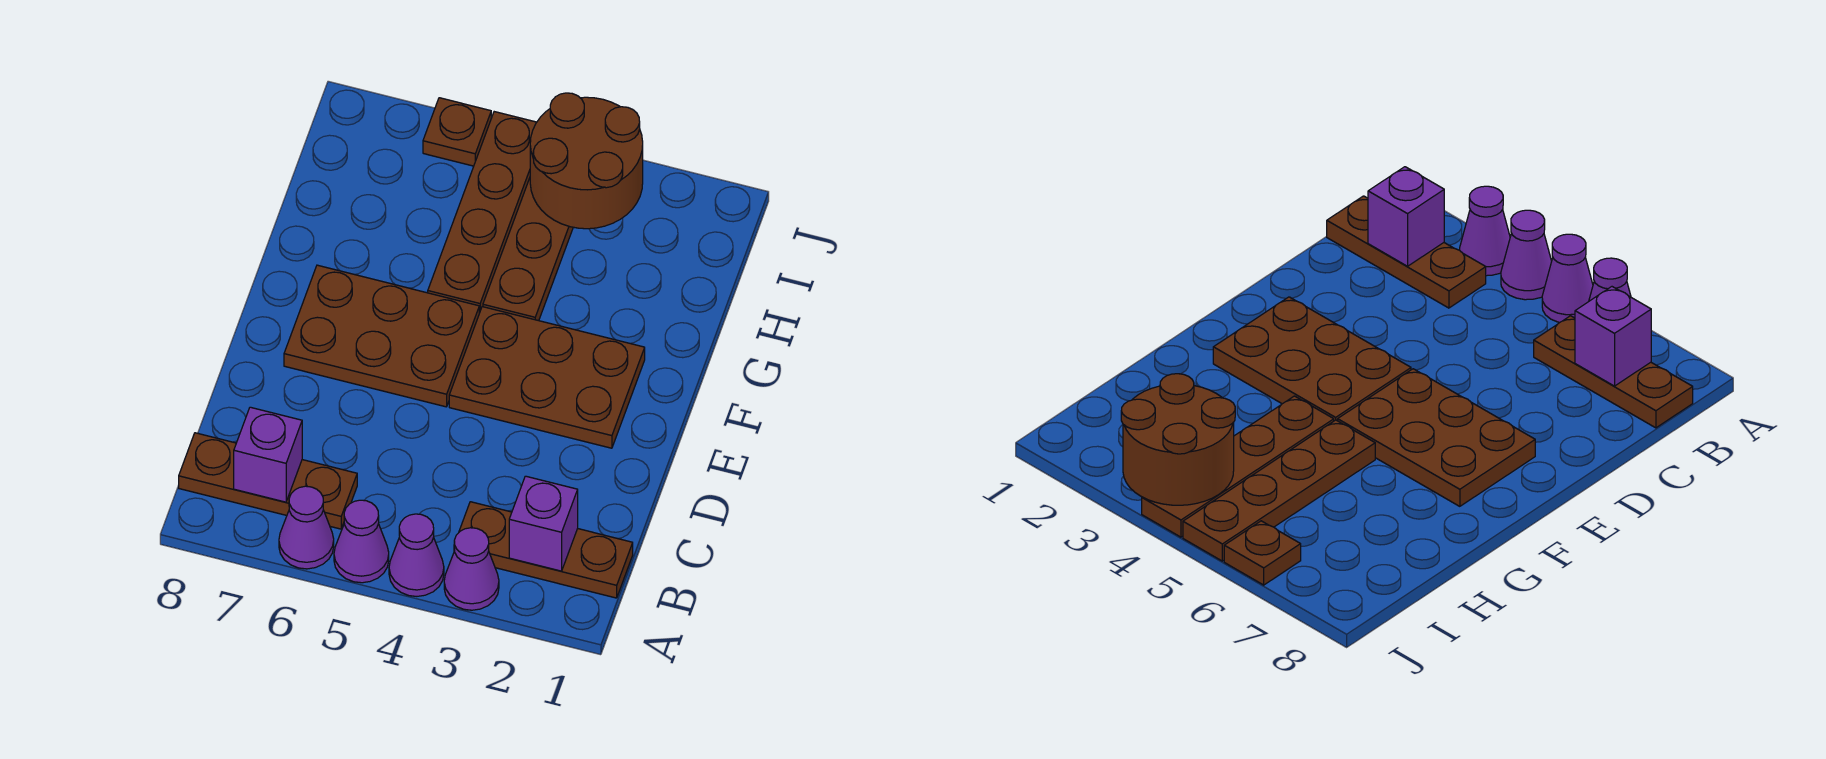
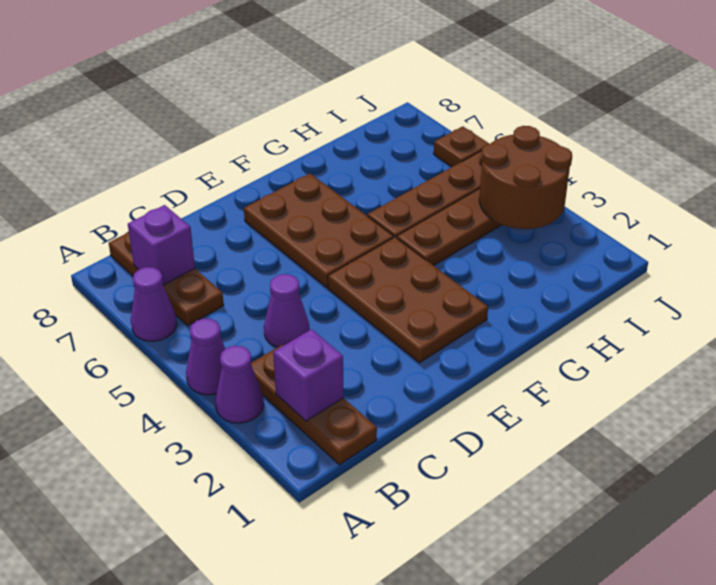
purple cone A5 level 1 -> purple cone C4 level 1

